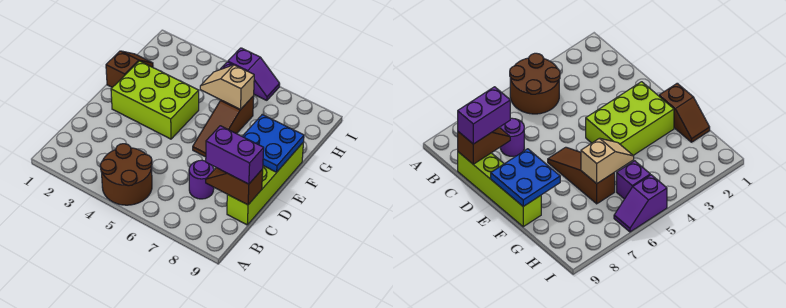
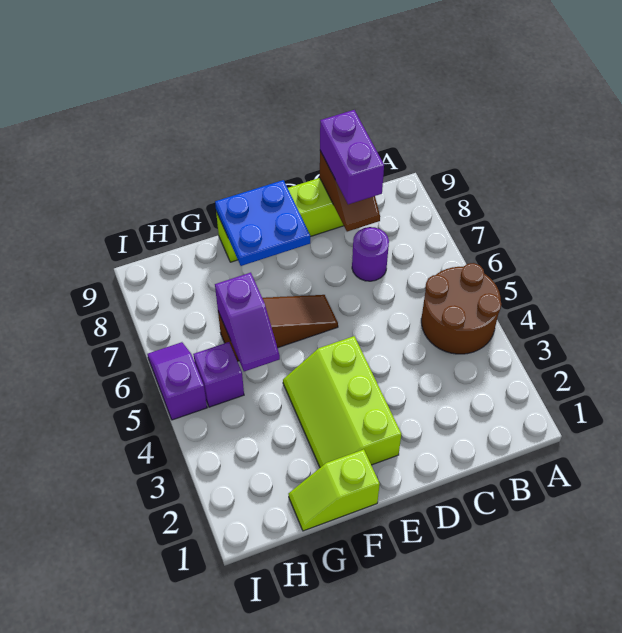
lime brick E2:F4 level 1 -> lime slope E2:F4 level 1 top E
brown slope F1:G1 level 1 top F -> lime slope F1:G1 level 1 top F
tan slope G5:G6 level 2 top 6 -> purple slope G5:G6 level 2 top 6

